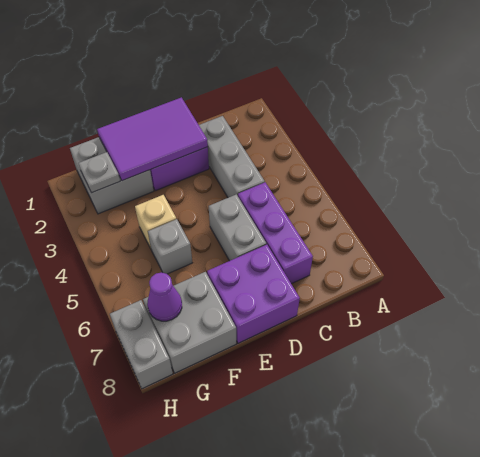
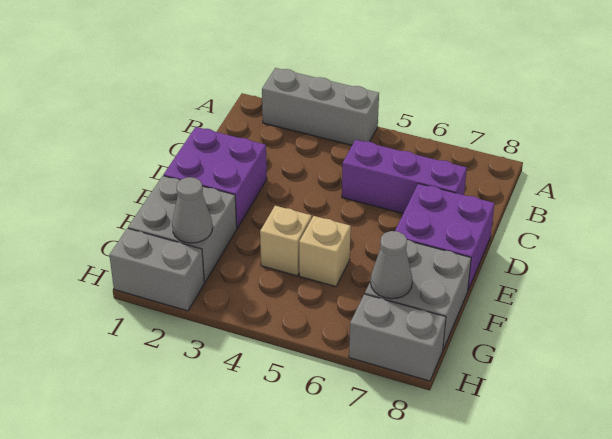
grey brick C2:C4 level 1 -> grey brick A2:A4 level 1
purple tile D1:F2 level 2 -> none
grey brick D5:D6 level 1 -> grey brick H1:H2 level 1
grey brick F5 level 1 -> tan brick F5 level 1
grey plate G2 level 2 -> grey cone G2 level 2
purple cone G7 level 2 -> grey cone G7 level 2

